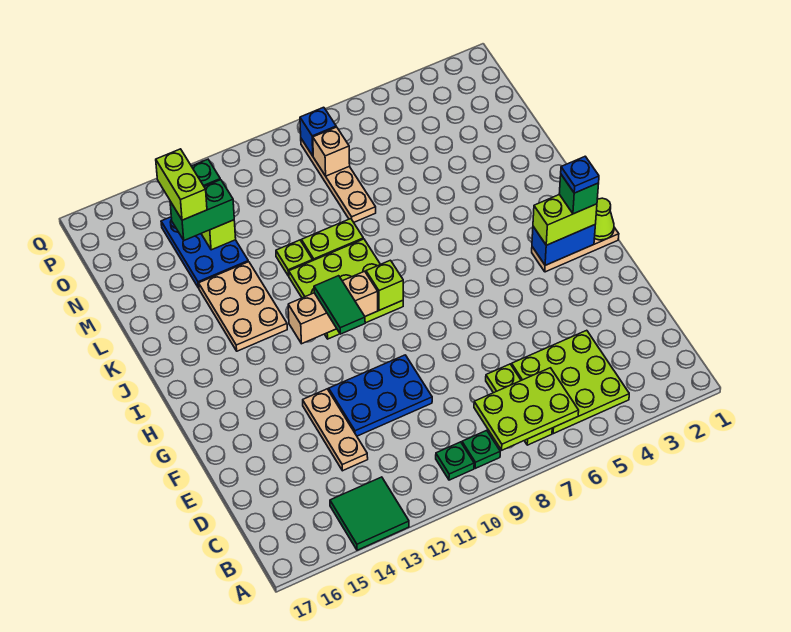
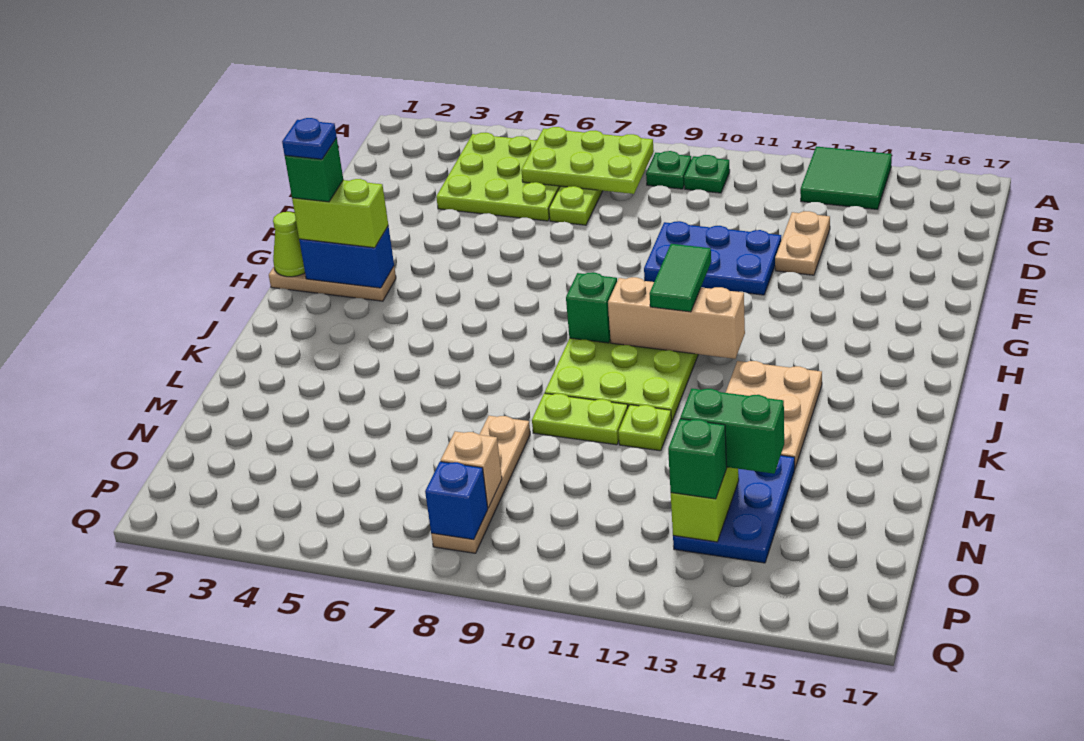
tan plate D13:F13 level 1 -> tan plate D13:E13 level 1
lime brick I9 level 2 -> green brick I9 level 2
lime brick N14:O14 level 4 -> none

